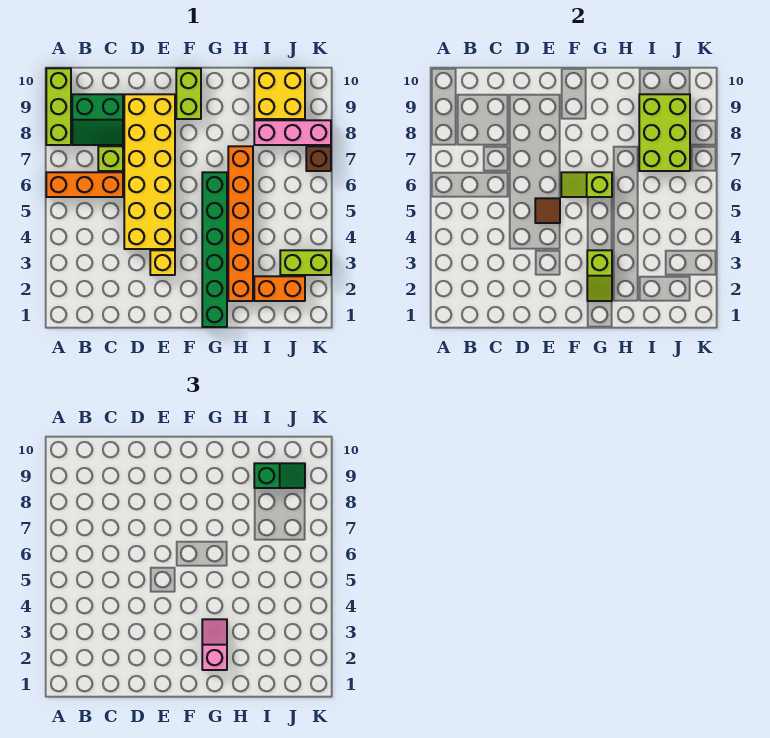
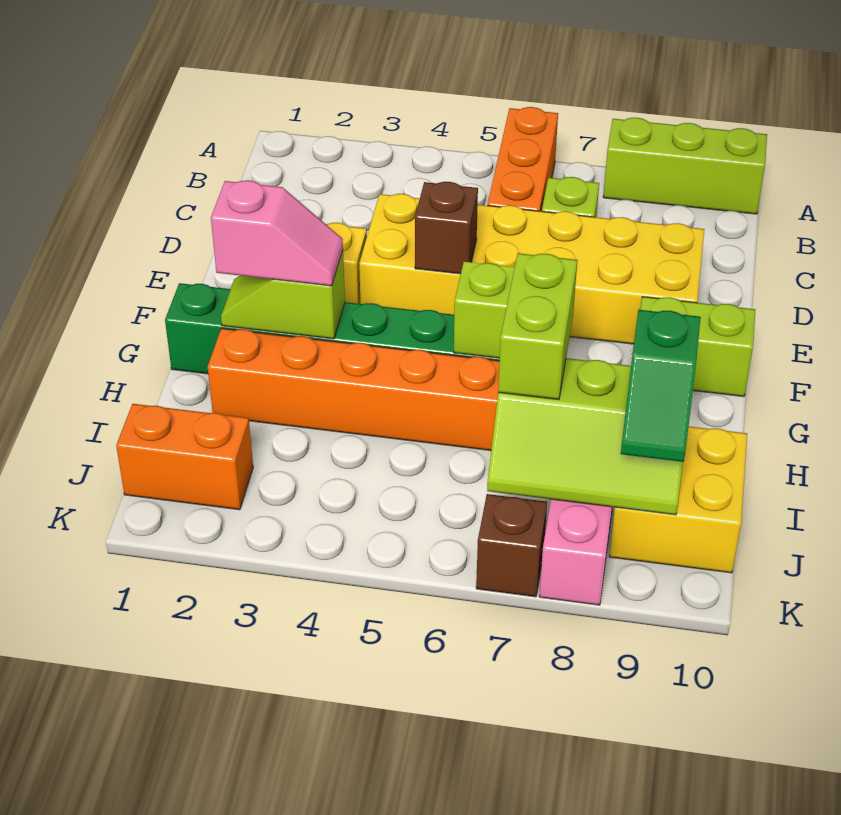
green slope B8:C9 level 1 top 9 -> none
brown tile E5 level 2 -> brown brick E5 level 2
orange brick I2:J2 level 1 -> orange brick J1:J2 level 1
lime brick I7:J9 level 2 -> lime slope I7:J9 level 2 top I
lime brick J3:K3 level 1 -> lime brick H7:I7 level 3

